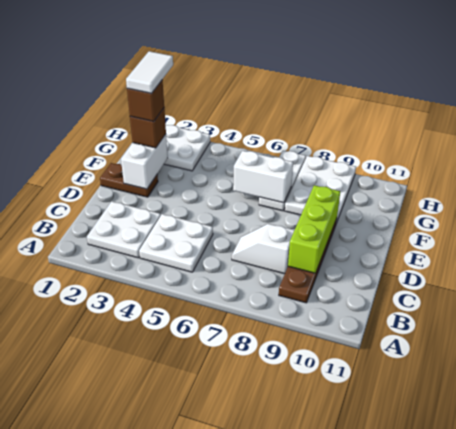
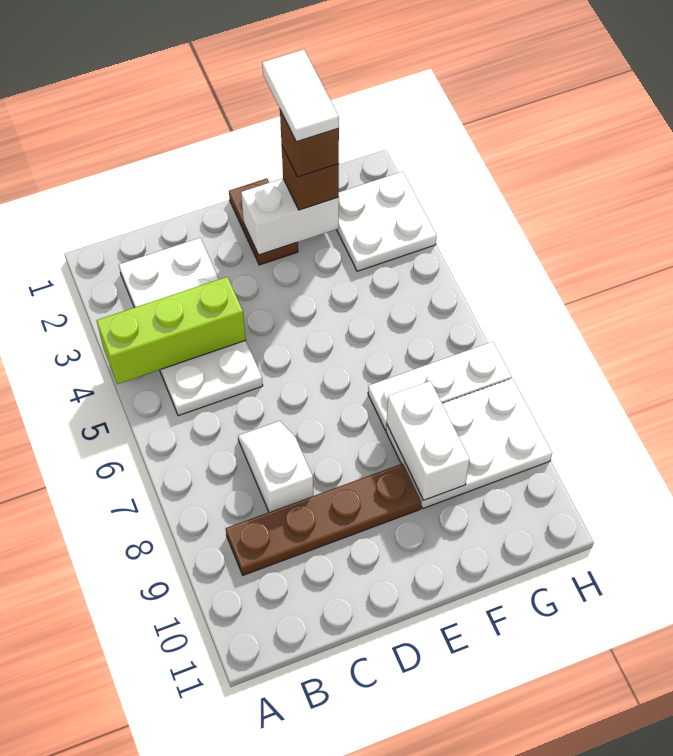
lime brick C9:E9 level 2 -> lime brick A4:C4 level 2
white tile F2:G2 level 5 -> white tile F1:F2 level 5
white brick F6:F7 level 2 -> white brick F8:F9 level 2

